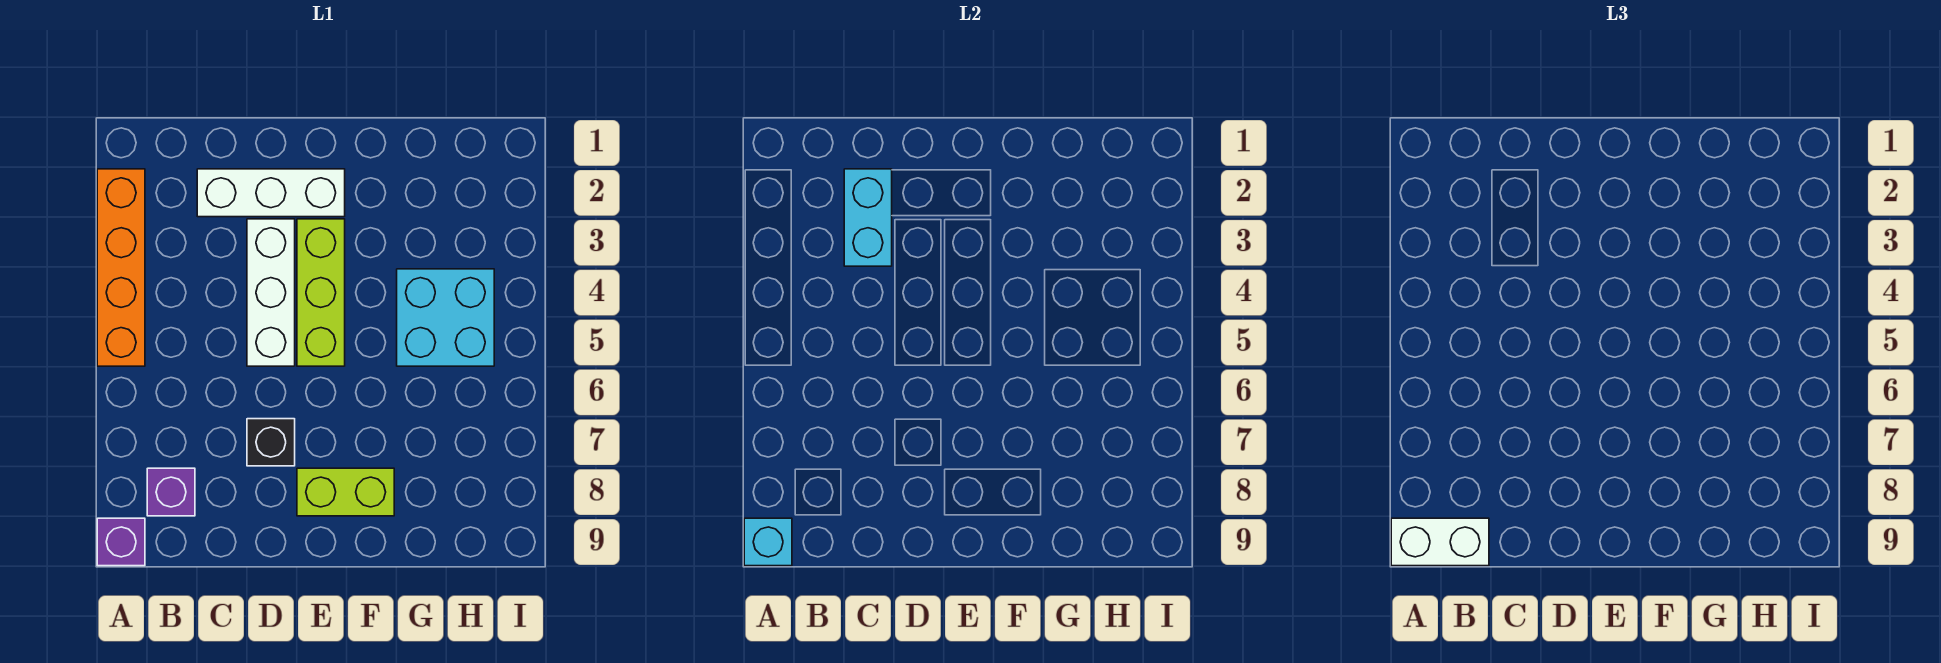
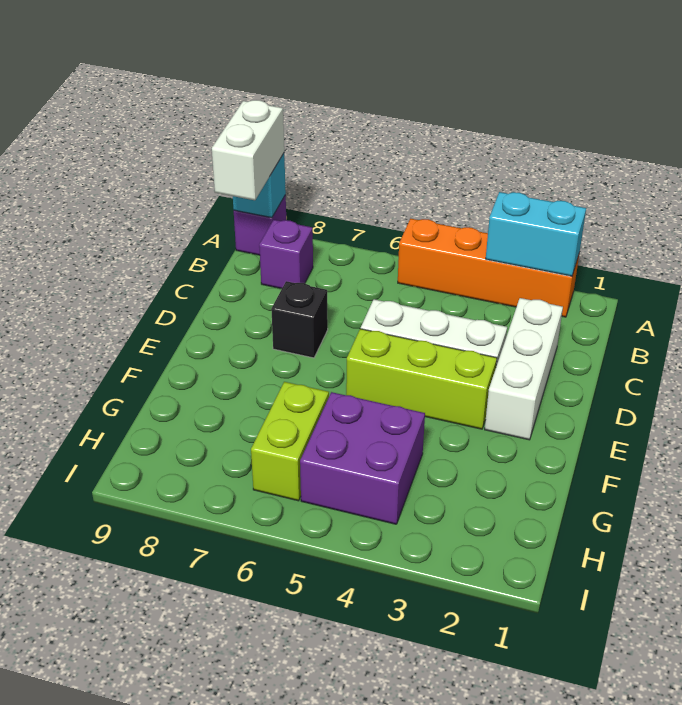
cyan brick C2:C3 level 2 -> cyan brick A2:A3 level 2
lime brick E8:F8 level 1 -> lime brick G6:H6 level 1
cyan brick G4:H5 level 1 -> purple brick G4:H5 level 1

